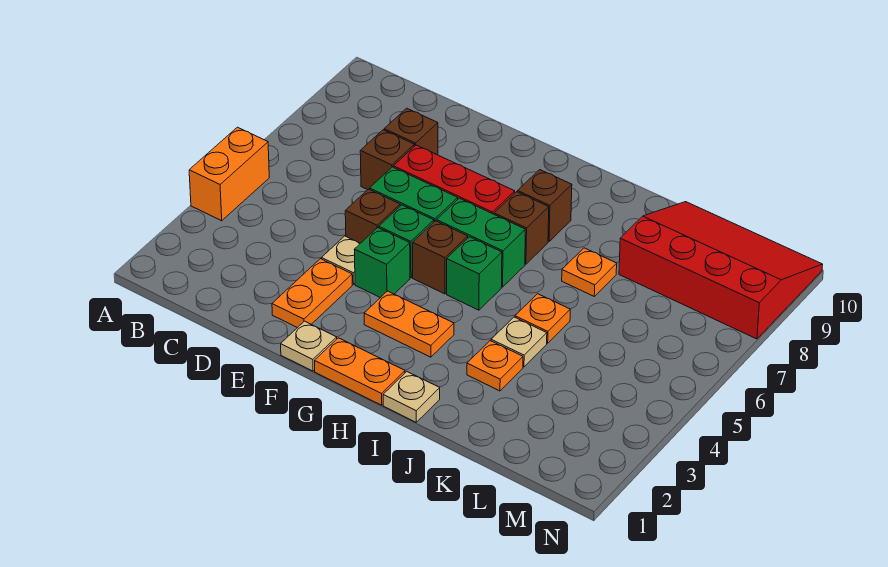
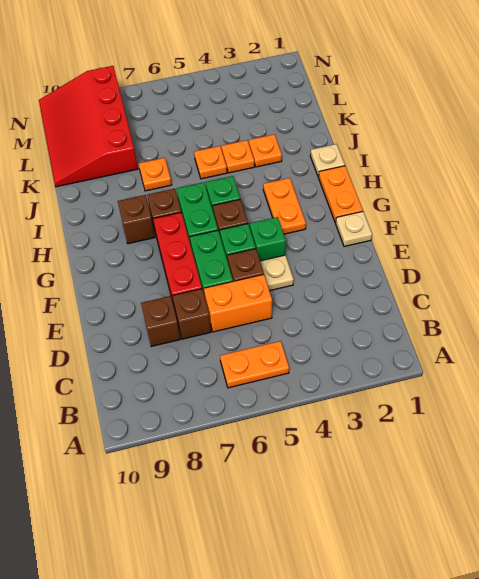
orange brick A4:A5 level 1 -> orange brick D5:D6 level 1
orange plate E2:E3 level 1 -> orange plate B5:B6 level 1
tan plate J4 level 1 -> orange plate J4 level 1

